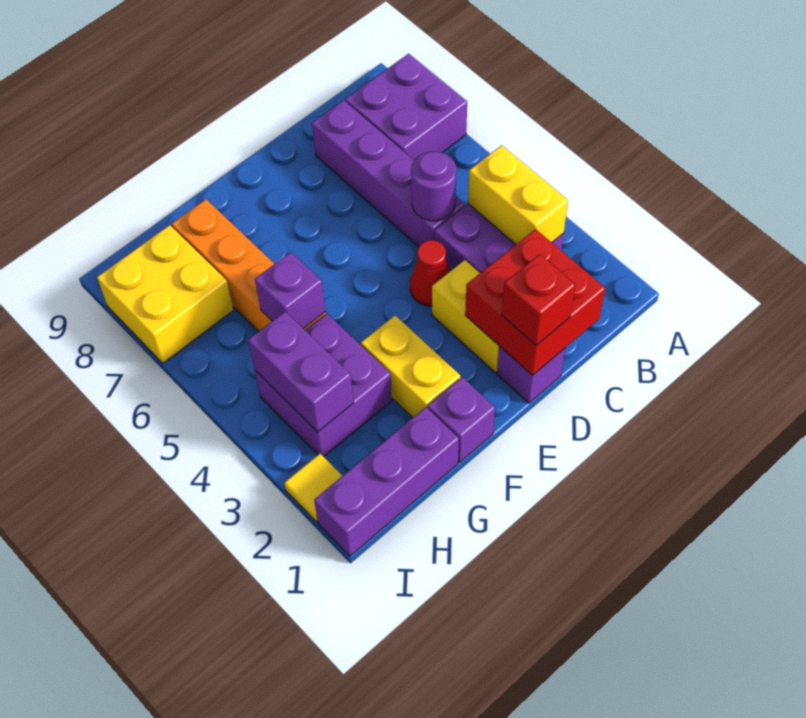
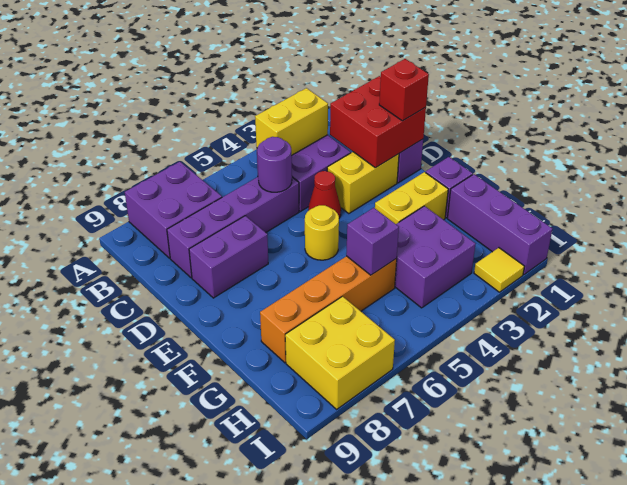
none -> yellow round brick E5 level 1
purple brick H3:H4 level 2 -> purple brick D7:D8 level 1

